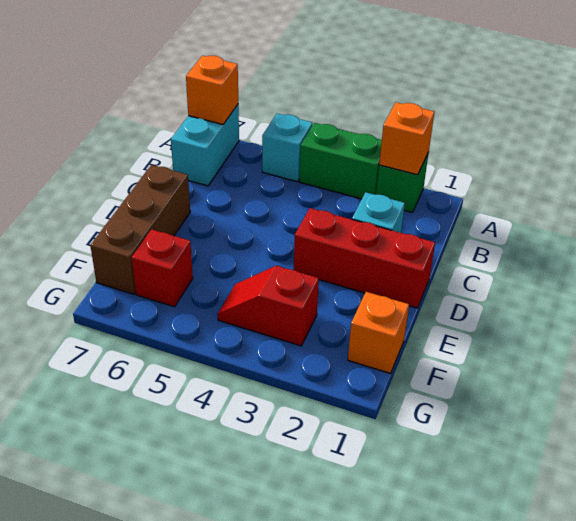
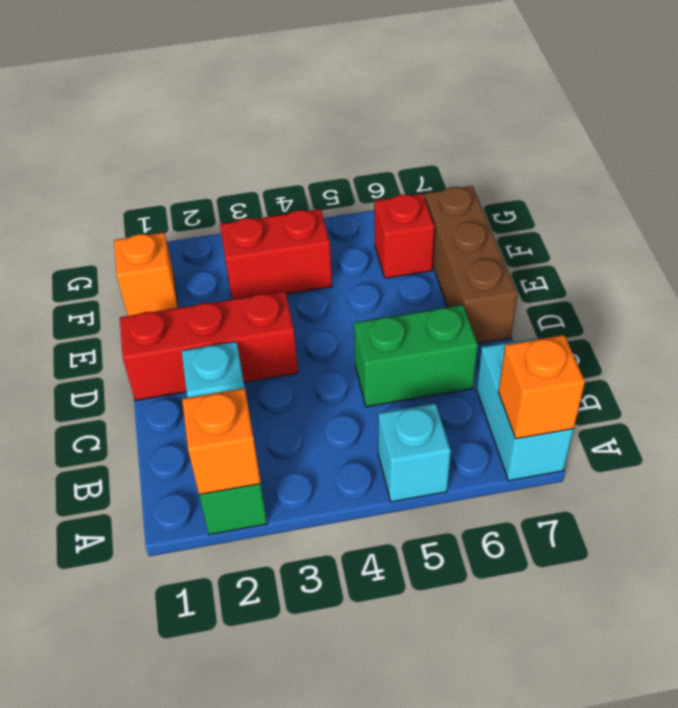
green brick A3:A4 level 1 -> green brick C5:C6 level 1
red slope F3:F4 level 1 top 3 -> red brick F3:F4 level 1

